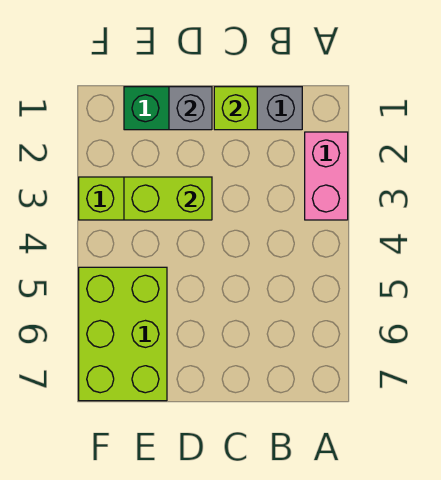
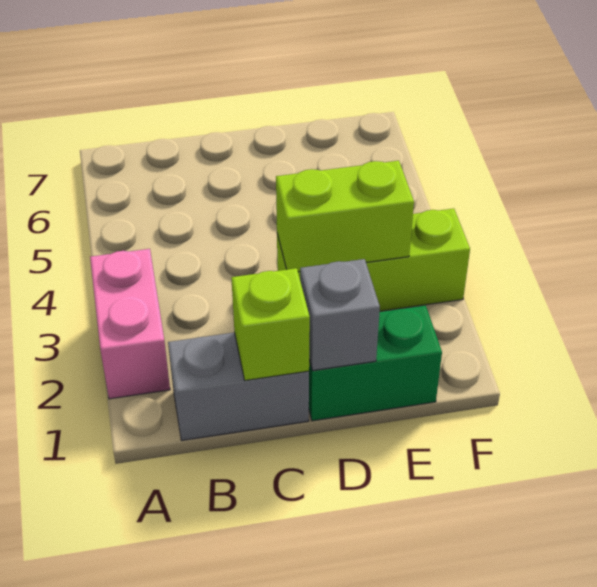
lime brick E5:F7 level 1 -> none

